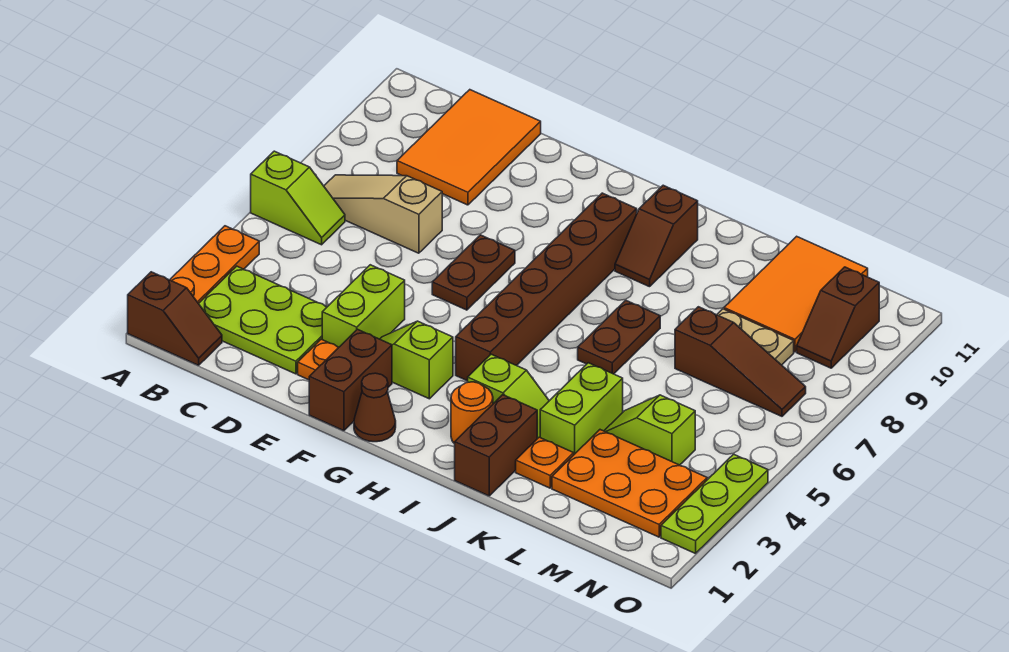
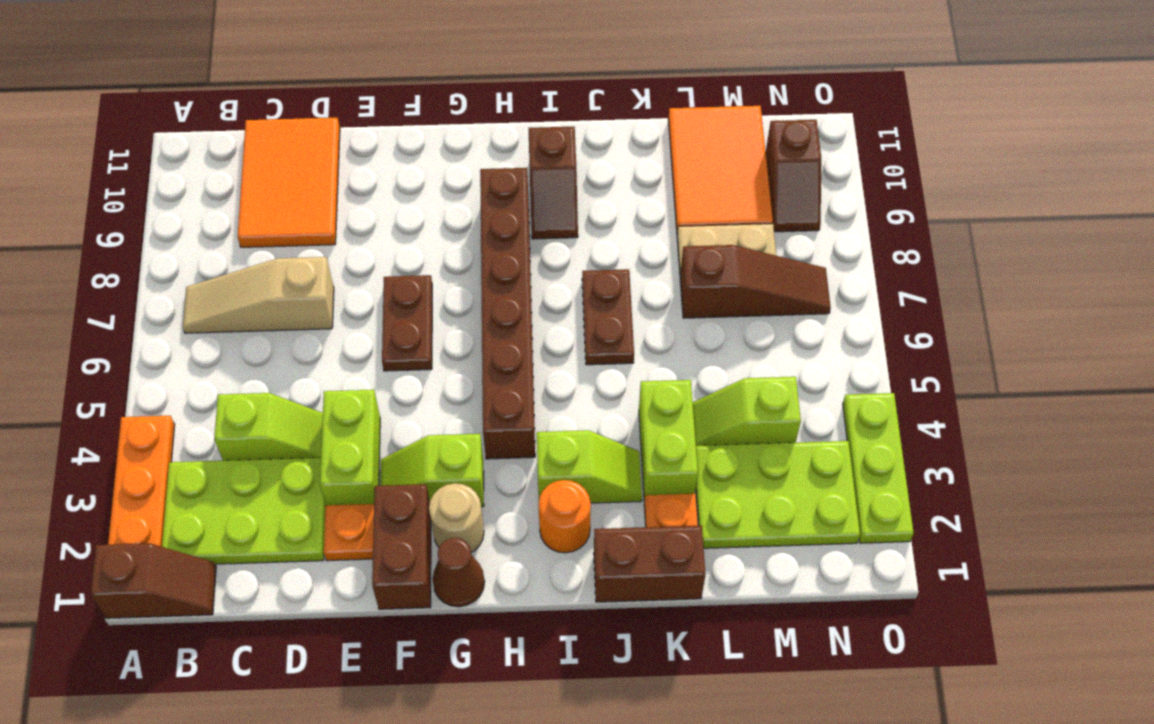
lime slope A6:B6 level 1 top A -> lime slope C4:D4 level 1 top C
none -> tan round brick G2 level 1
brown brick J1:J2 level 1 -> brown brick J1:K1 level 1
orange plate L2:N3 level 1 -> lime plate L2:N3 level 1

